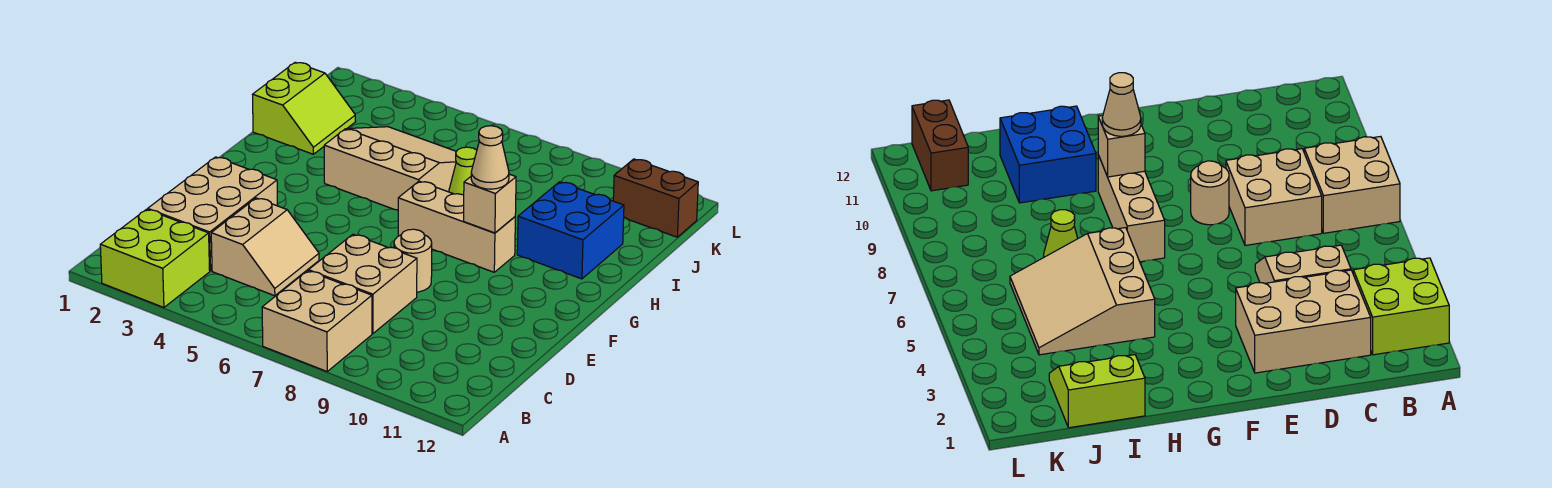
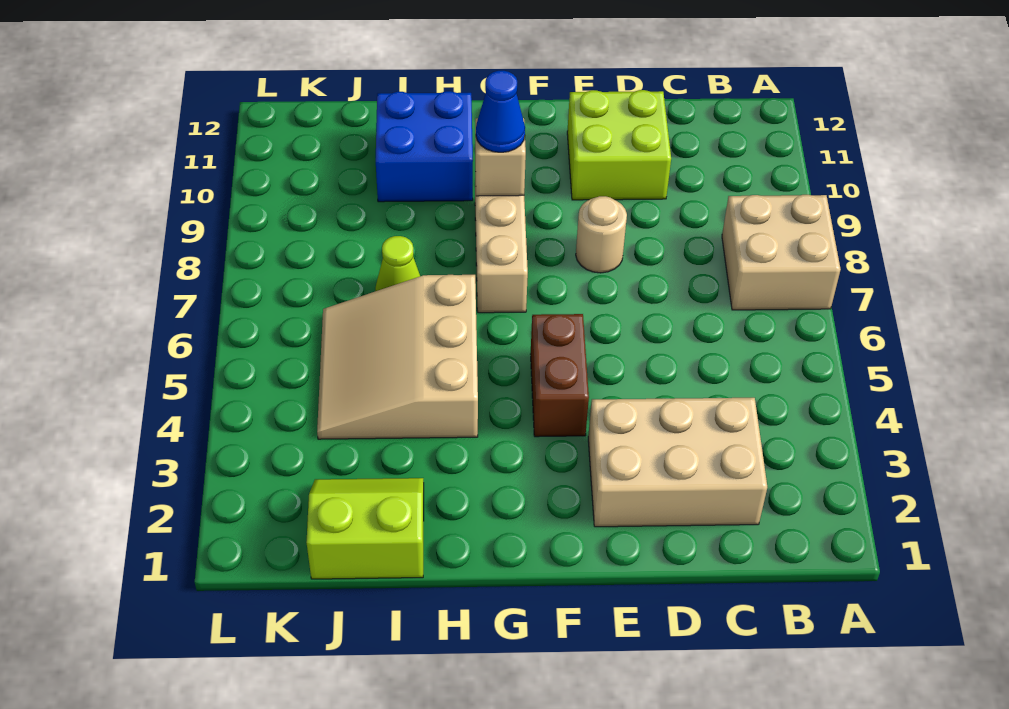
lime brick A2:B3 level 1 -> lime brick D10:E11 level 1
tan slope C4:D5 level 1 top 4 -> none
tan brick C7:D8 level 1 -> none
tan cone G9 level 3 -> blue cone G9 level 3
brown brick K11:K12 level 1 -> brown brick F4:F5 level 1

